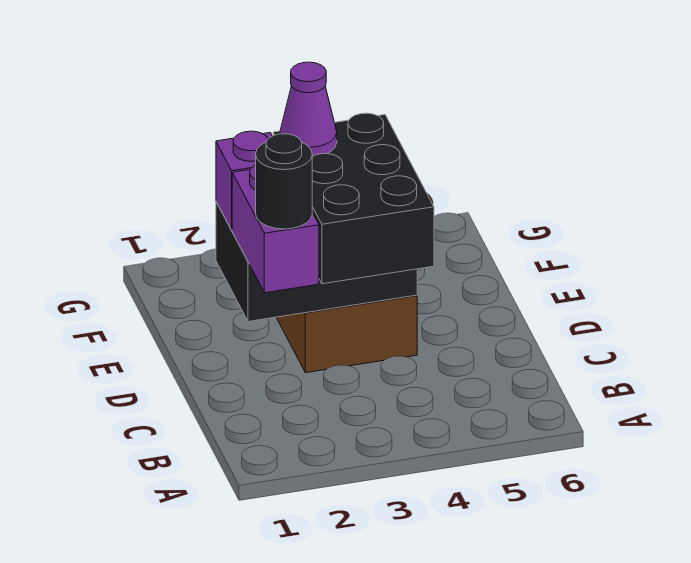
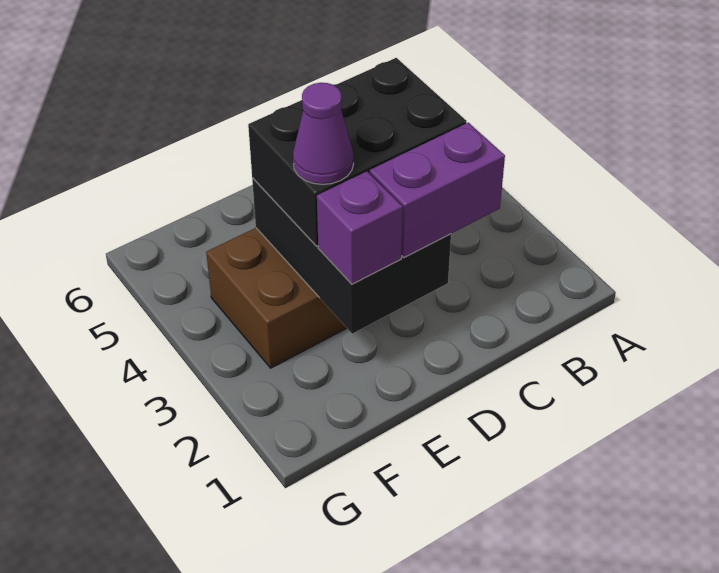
black round brick C2 level 4 -> none

